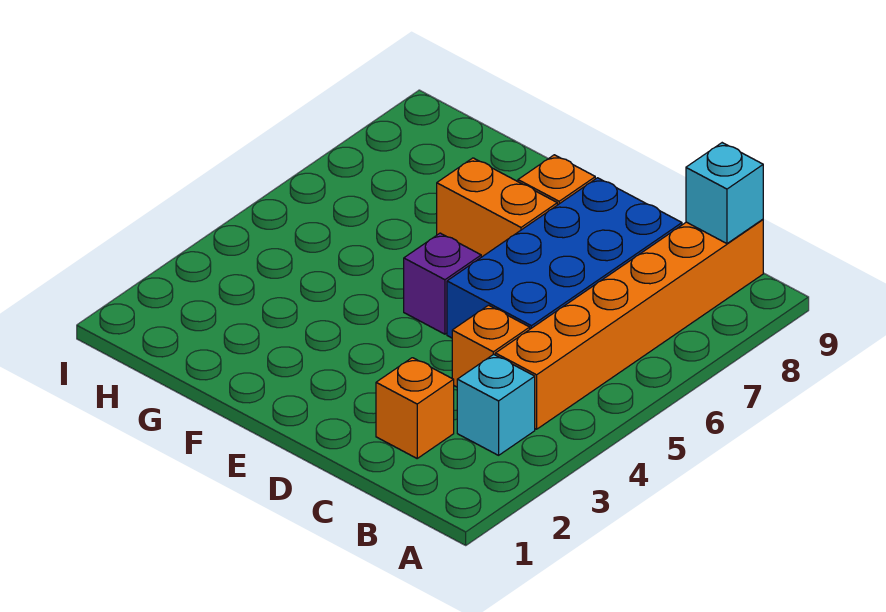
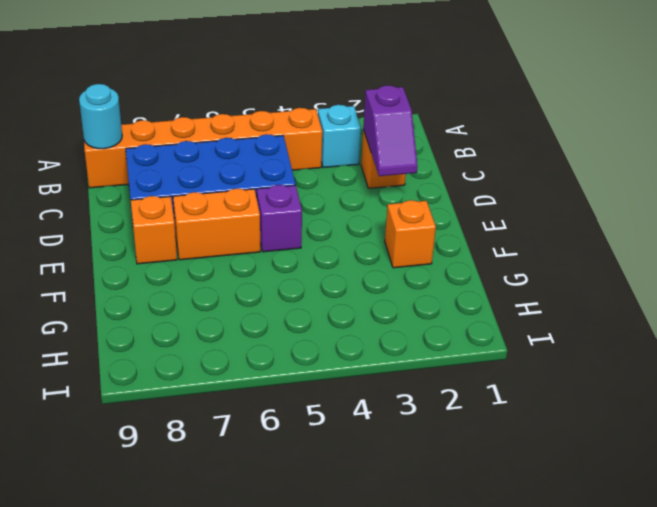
cyan brick B9 level 2 -> cyan round brick B9 level 2
none -> purple slope C2:D2 level 2 top C
orange brick C4 level 1 -> orange brick F2 level 1
orange brick E7:F7 level 1 -> orange brick E6:E7 level 1

